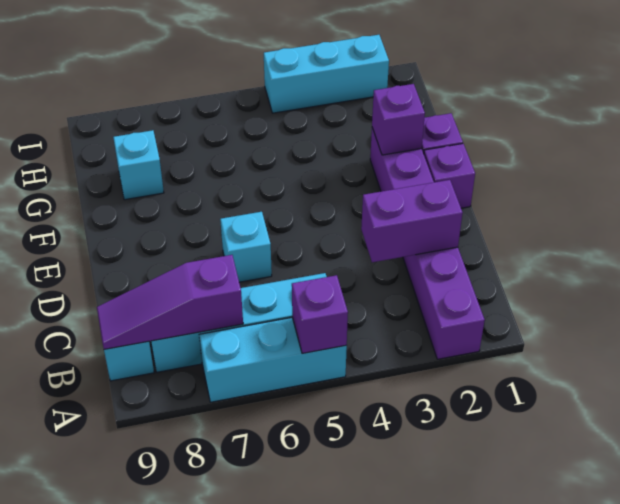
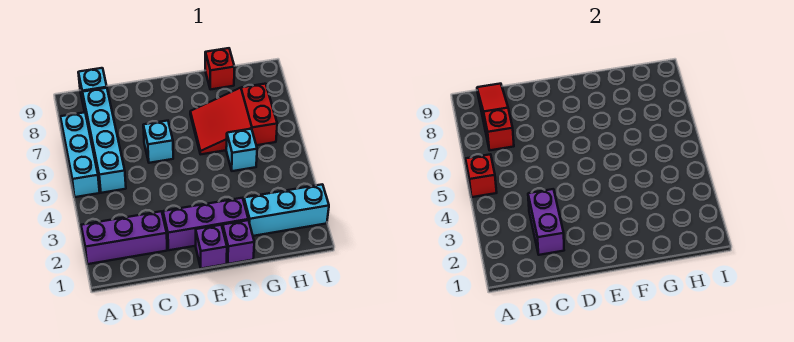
purple brick A5 level 2 -> red brick A5 level 2
purple slope B7:B9 level 2 top 7 -> red slope B7:B9 level 2 top 7
purple brick F2 level 2 -> none
none -> red slope F6:H7 level 1 top H
cyan brick G8 level 1 -> cyan brick G5 level 1
none -> red brick G9 level 1
cyan brick I2:I4 level 1 -> cyan brick G2:I2 level 1

